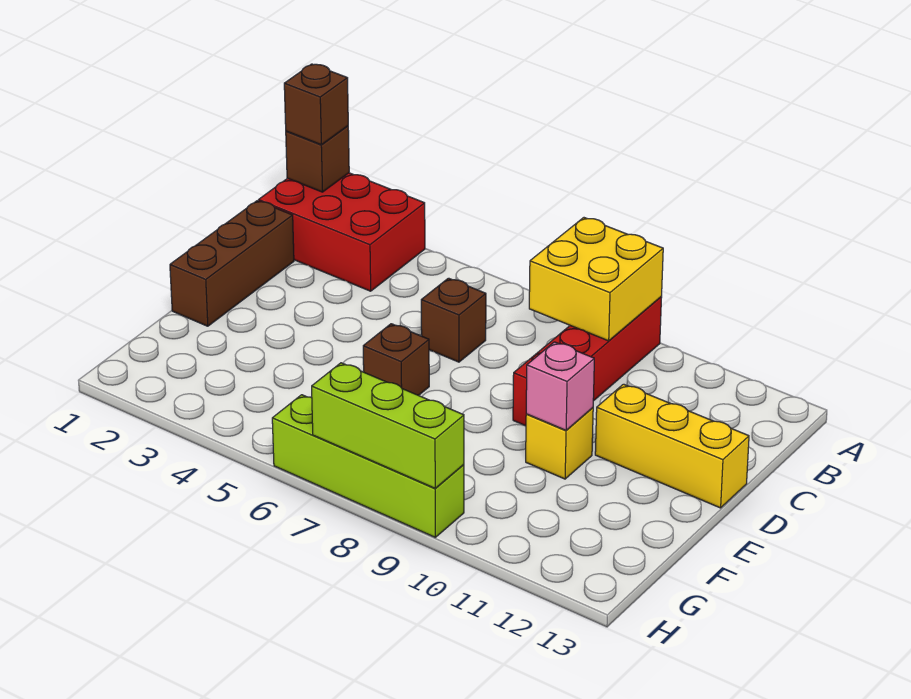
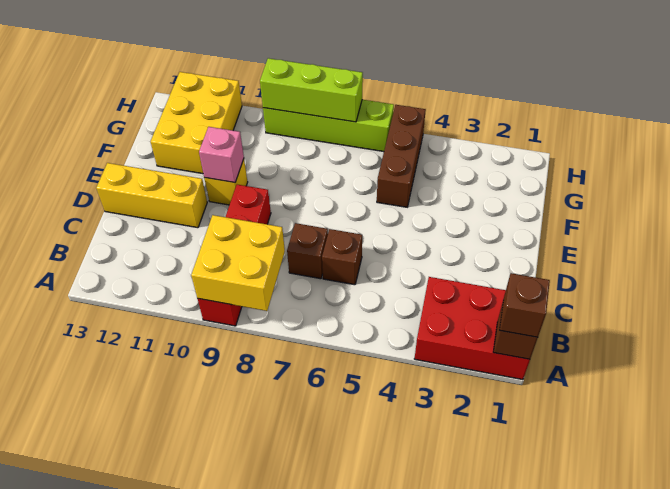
brown brick C1:E1 level 1 -> brown brick F5:H5 level 1
brown brick E6 level 1 -> brown brick C7 level 1
none -> yellow brick F11:H12 level 1

